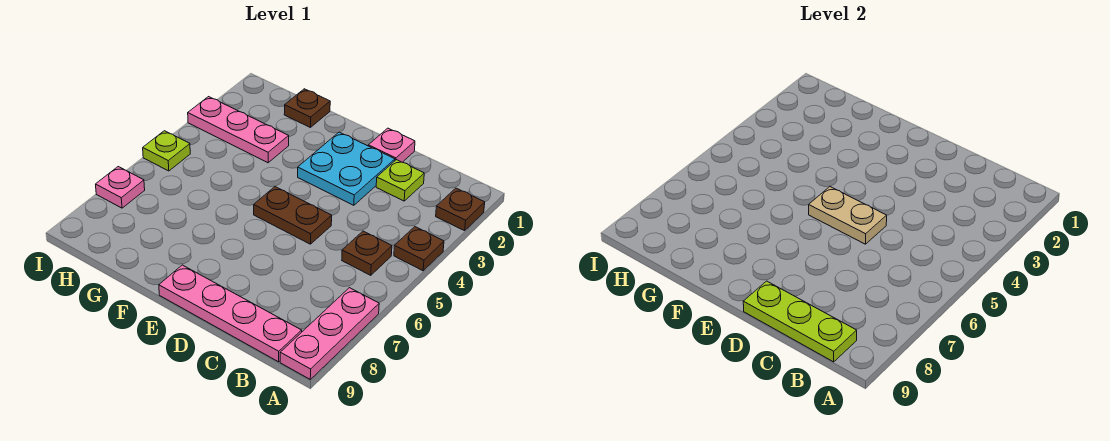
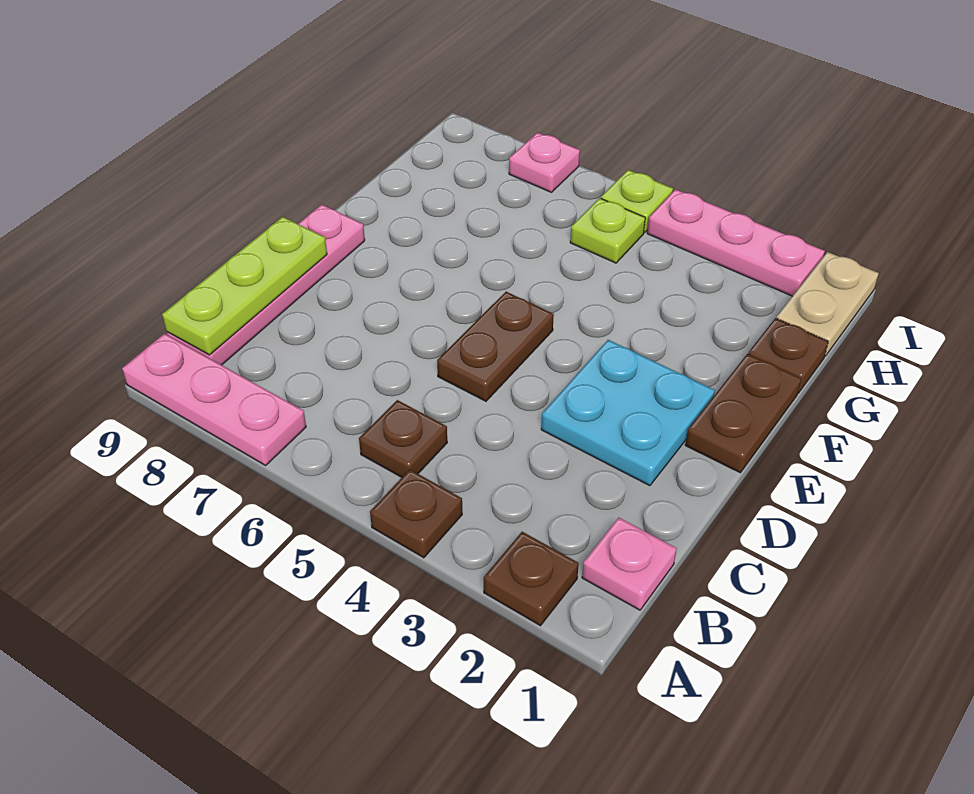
lime plate C2 level 1 -> lime plate H5 level 1
pink plate D1 level 1 -> pink plate B1 level 1
tan plate D5:E5 level 2 -> tan plate H1:I1 level 1
none -> brown plate E1:F1 level 1
pink plate G3:I3 level 1 -> pink plate I2:I4 level 1

